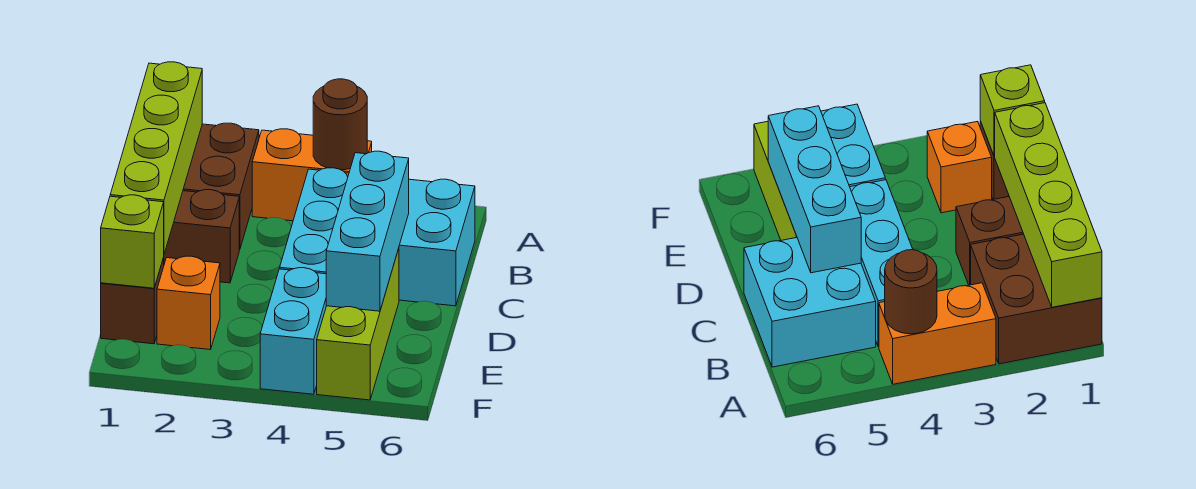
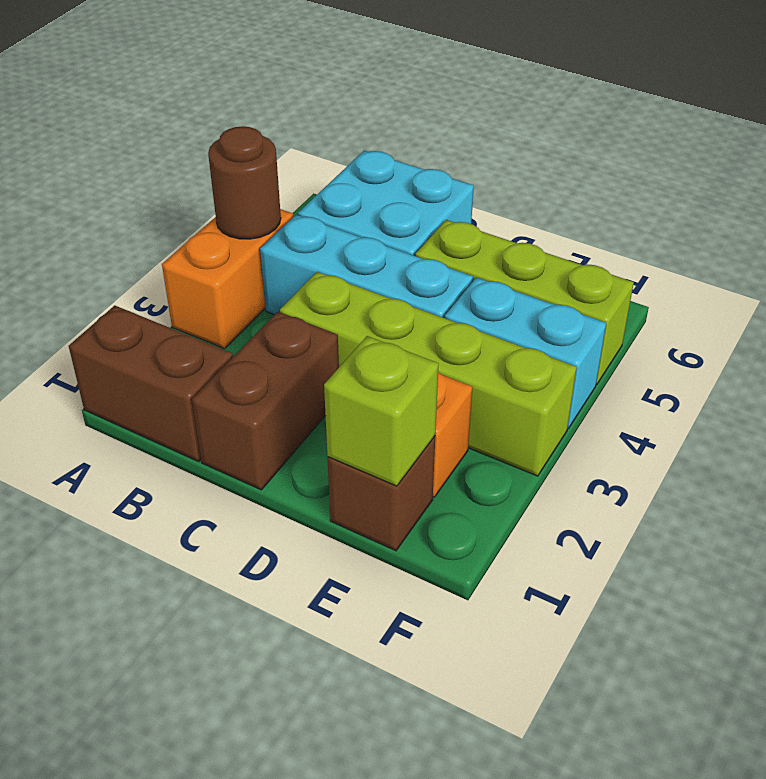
brown brick A1:B2 level 1 -> brown brick A1:B1 level 1
lime brick A1:D1 level 2 -> lime brick C3:F3 level 1
cyan brick C5:E5 level 2 -> none

